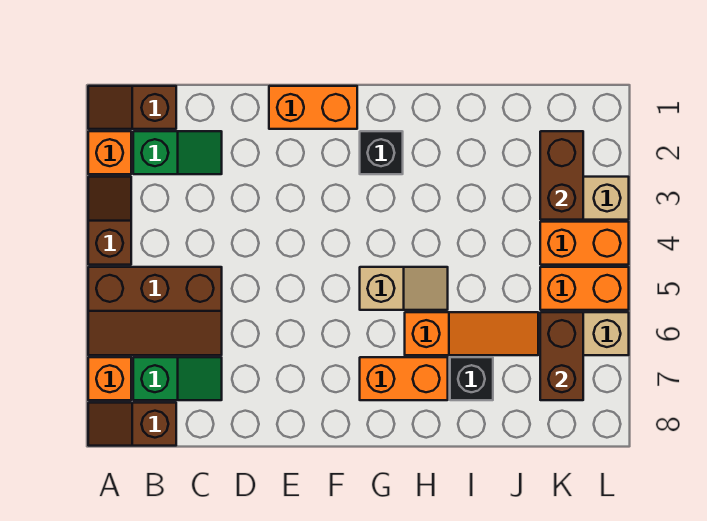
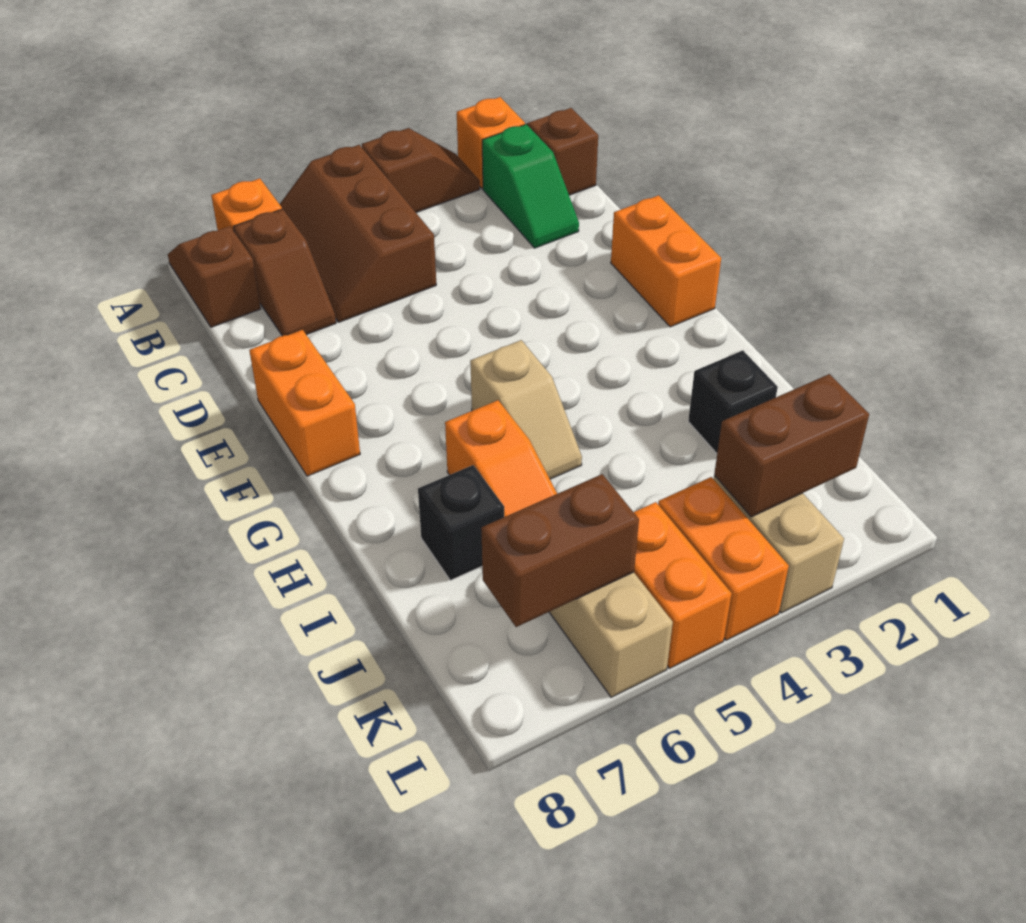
green slope B7:C7 level 1 top B -> brown slope B7:C7 level 1 top B
black brick G2 level 1 -> black brick I2 level 1
orange brick G7:H7 level 1 -> orange brick E8:F8 level 1

